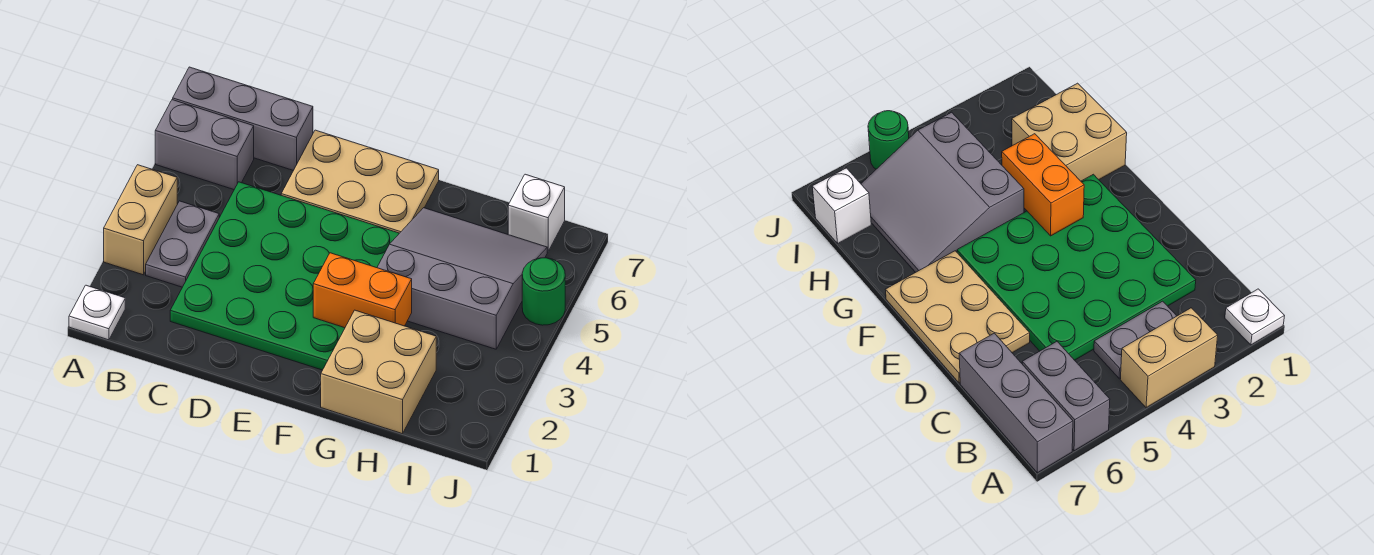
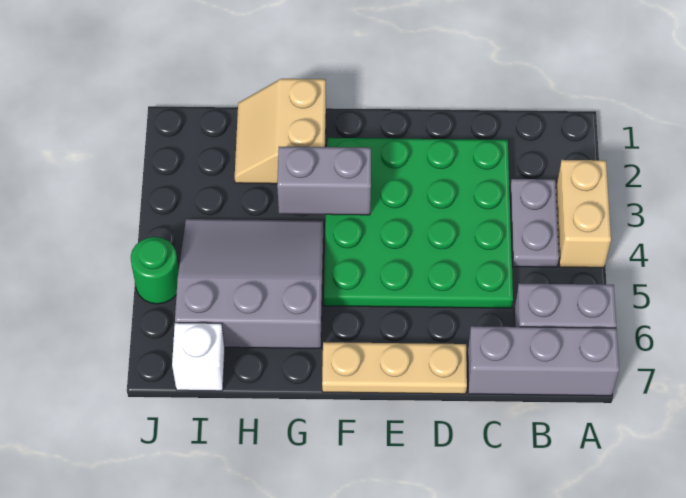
white plate A1 level 1 -> none
tan plate D6:F7 level 1 -> tan plate D7:F7 level 1
orange brick F3:G3 level 2 -> grey brick F3:G3 level 2
tan brick G1:H2 level 1 -> tan slope G1:H2 level 1 top G
grey slope G4:I6 level 1 top 4 -> grey slope G4:I6 level 1 top 6

